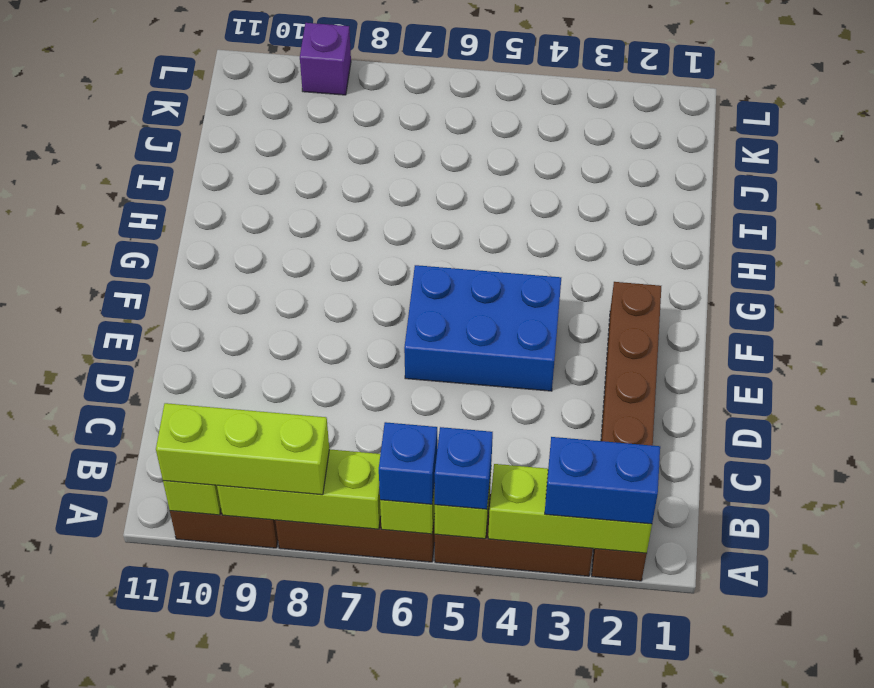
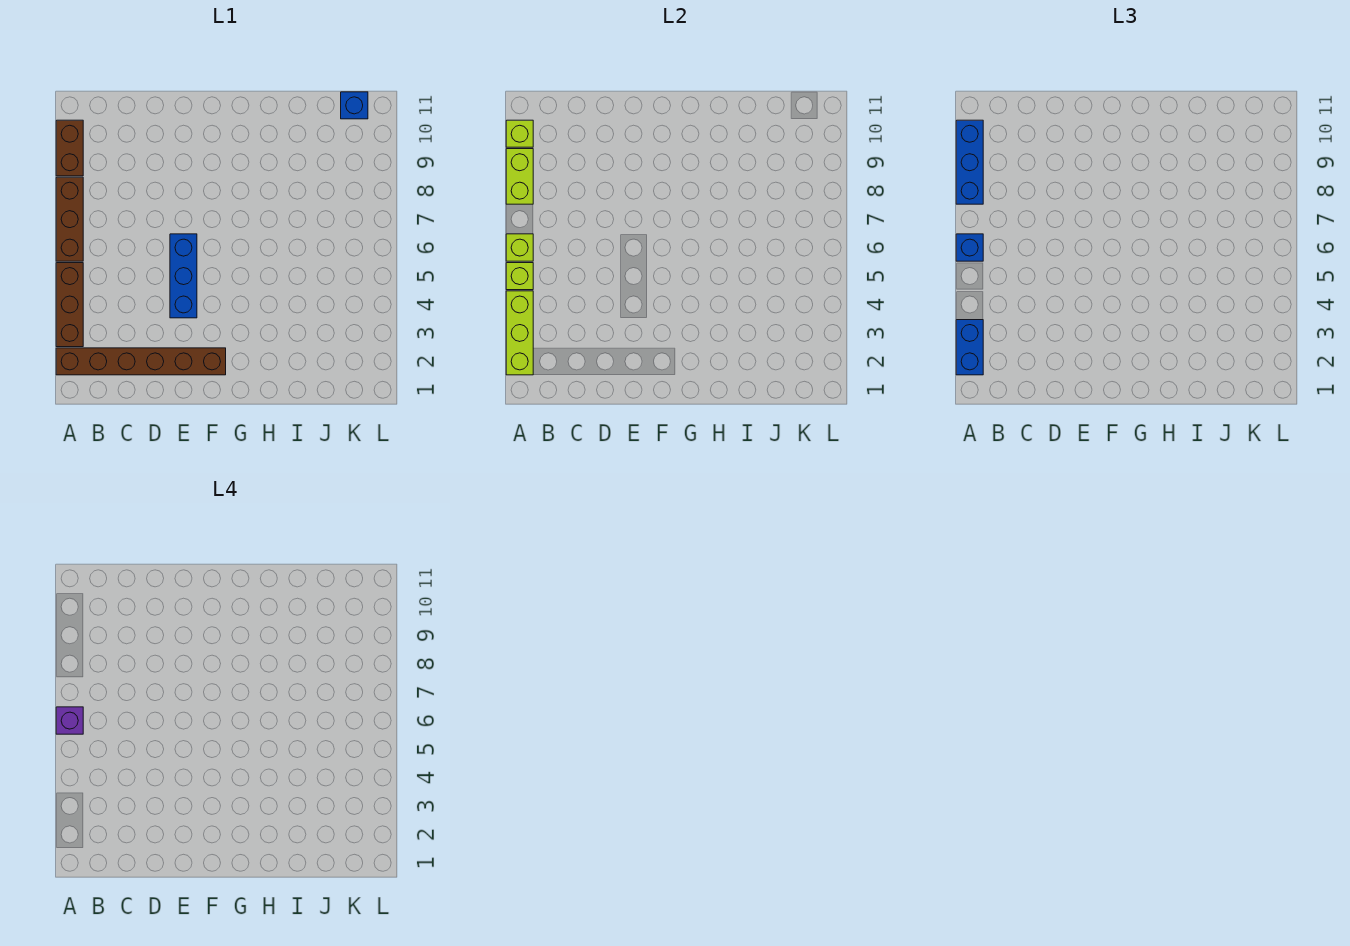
blue brick A5 level 3 -> blue brick K11 level 1
lime brick A7:A9 level 2 -> lime brick A8:A9 level 2
lime brick A8:A10 level 3 -> blue brick A8:A10 level 3
blue brick E4:F6 level 1 -> blue brick E4:E6 level 1
purple brick L9 level 1 -> purple brick A6 level 4

